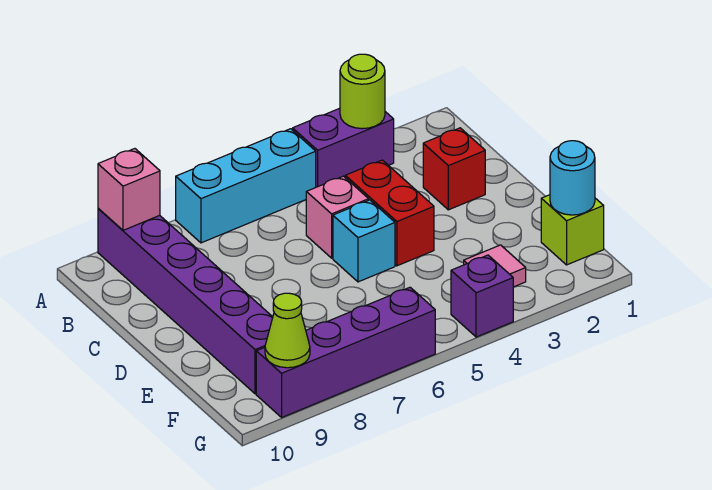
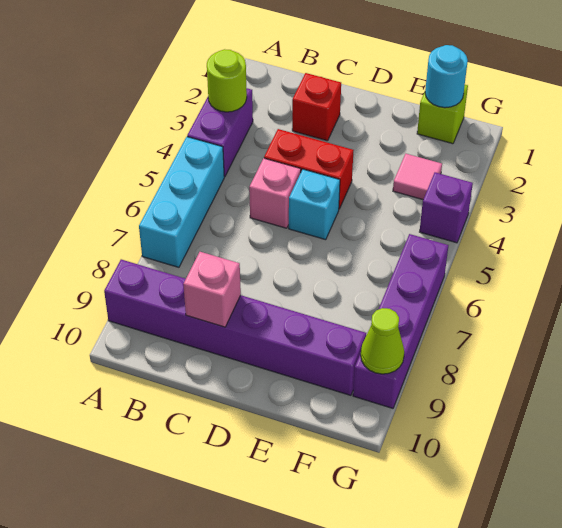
pink brick A9 level 2 -> pink brick C9 level 2

